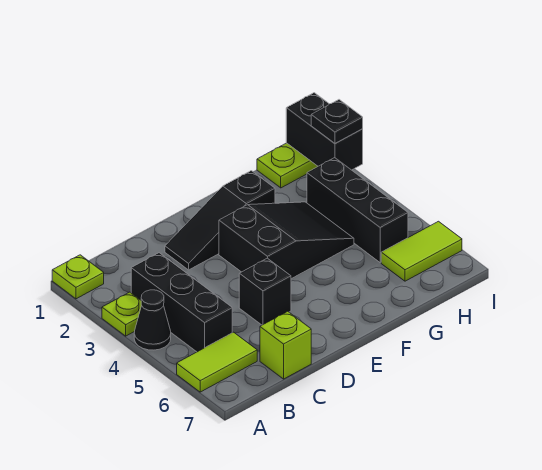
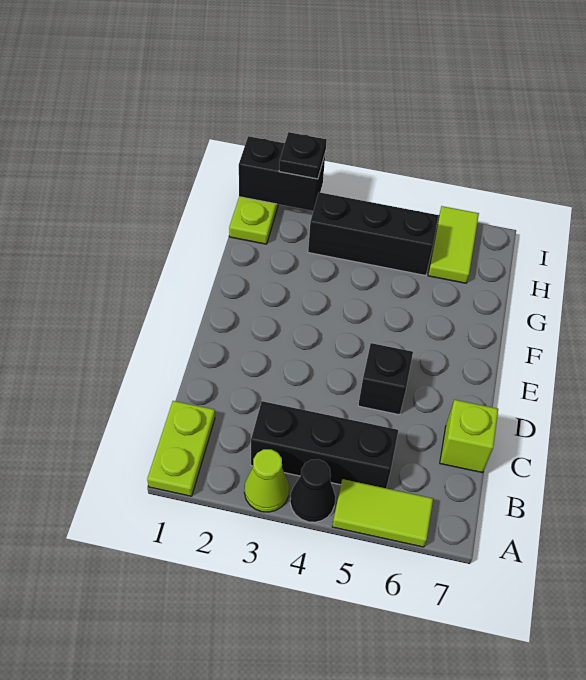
lime plate A1 level 1 -> lime plate A1:B1 level 1
lime plate A3 level 1 -> lime cone A3 level 1
lime tile A6:B6 level 1 -> lime tile A5:A6 level 1
black slope D2:F2 level 1 top F -> none
black slope E3:G4 level 1 top E -> none

